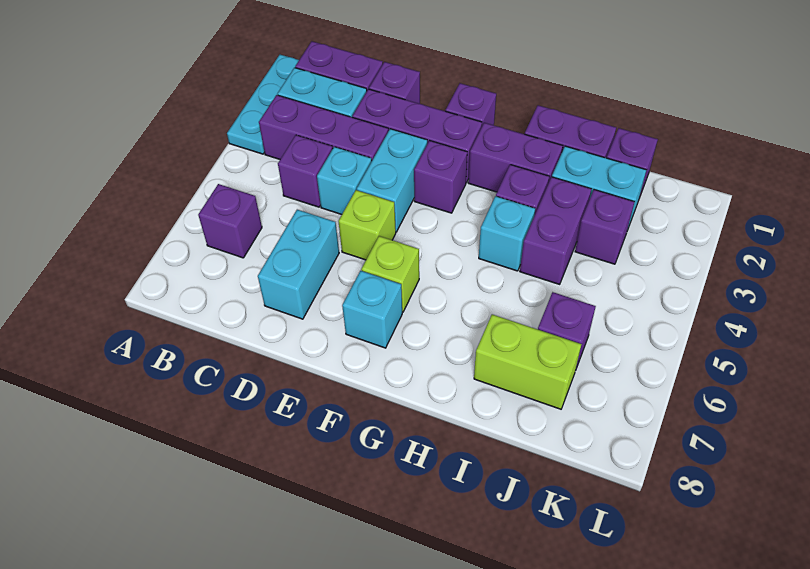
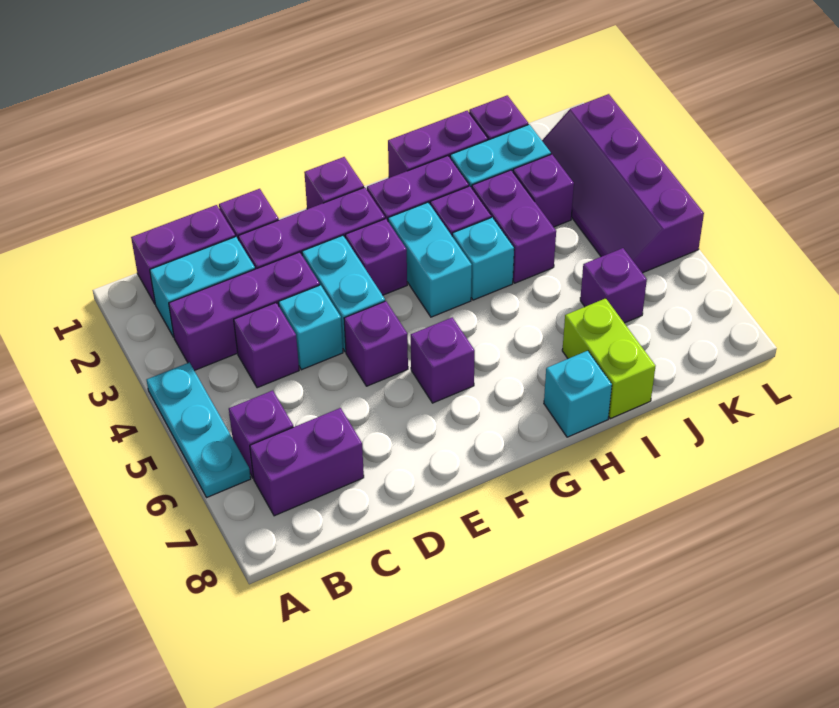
cyan plate A1:A3 level 1 -> cyan plate A4:A6 level 1
none -> purple brick B7:C7 level 1
cyan brick D6:D7 level 1 -> cyan brick G3:G4 level 1
lime brick E5 level 1 -> purple brick E5 level 1
lime brick F6 level 1 -> purple brick F6 level 1
cyan brick F7 level 1 -> cyan brick H8 level 1
lime brick I7:J7 level 1 -> lime brick I7:I8 level 1
none -> purple slope K2:L5 level 1 top L

